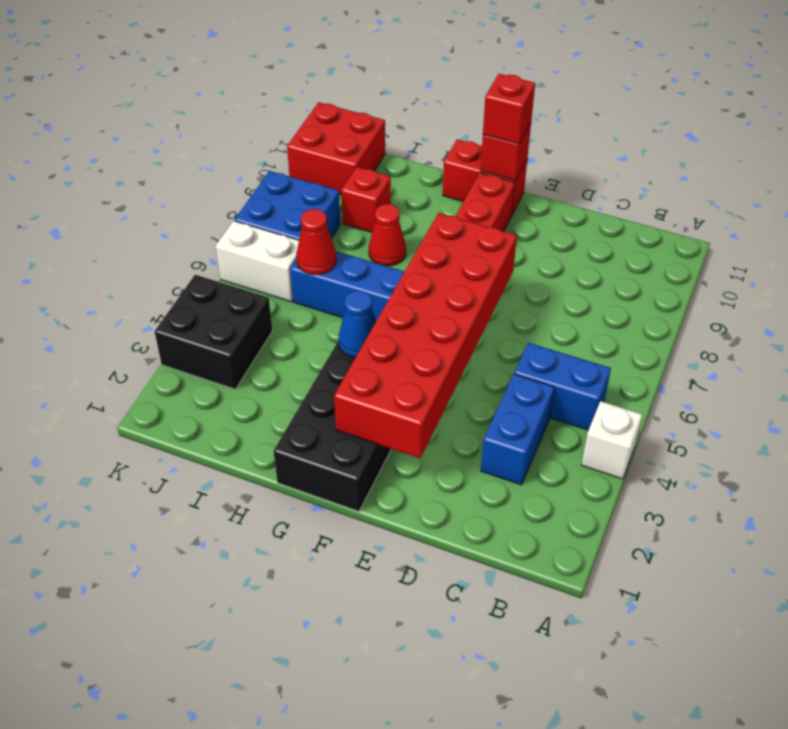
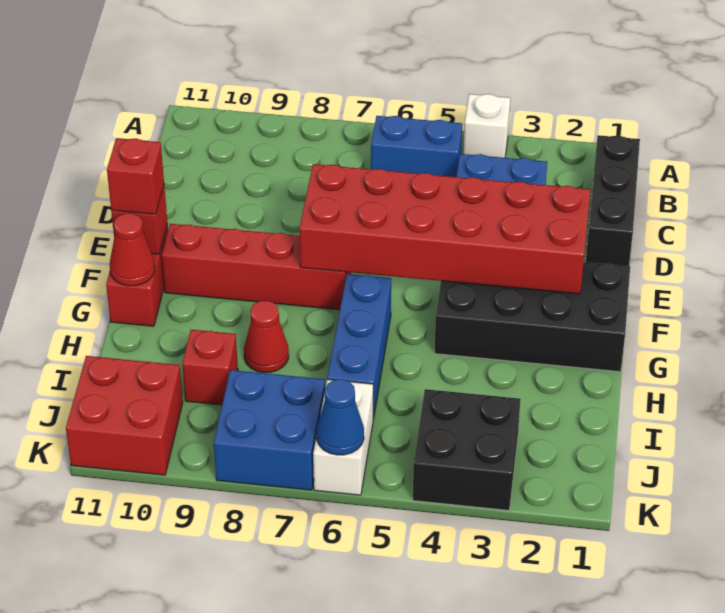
none -> black brick B1:D1 level 1
blue brick B5:C5 level 1 -> blue brick B5:B6 level 1
blue cone G4 level 2 -> blue cone K6 level 2
red cone I6 level 2 -> red cone G11 level 2

